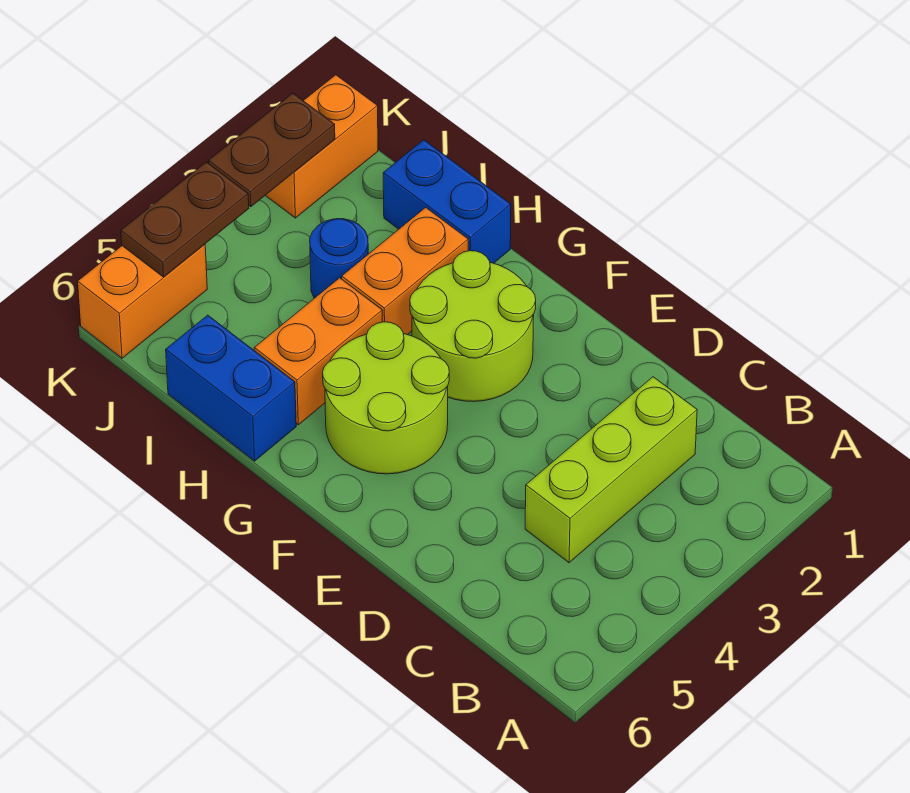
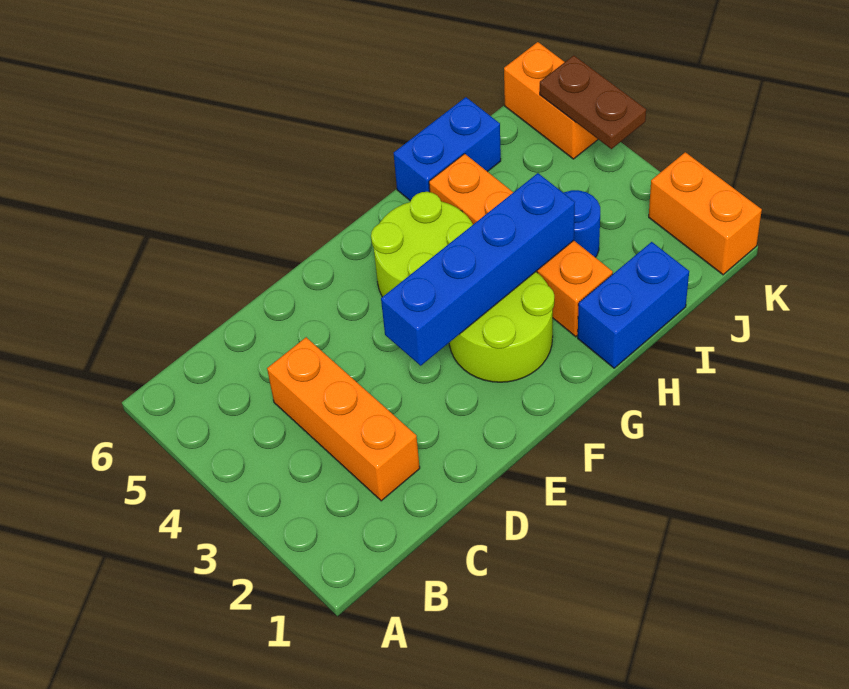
lime brick C2:C4 level 1 -> orange brick C2:C4 level 1
none -> blue brick E3:H3 level 2
brown plate K2:K3 level 2 -> none

